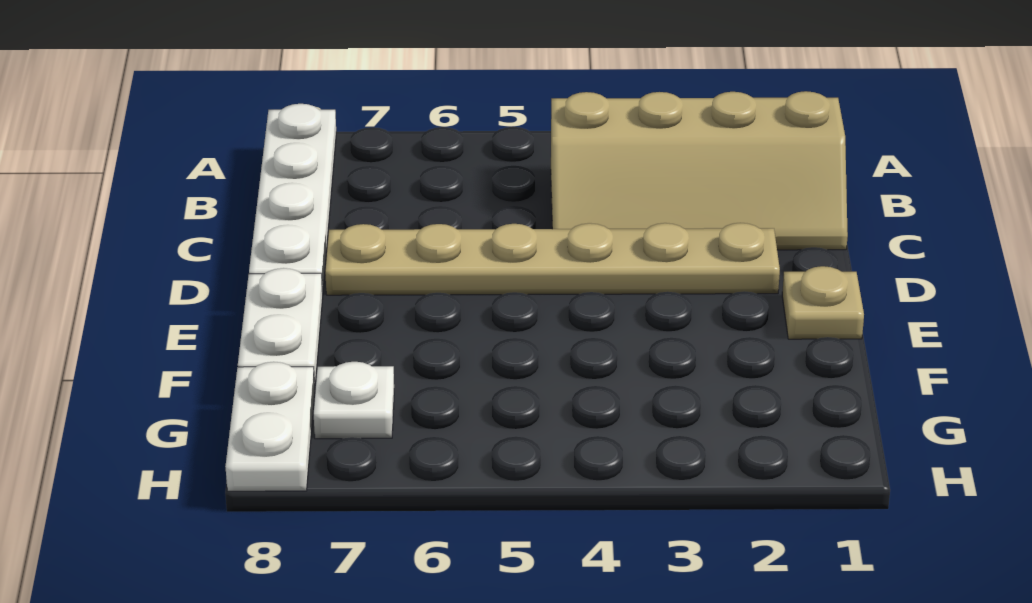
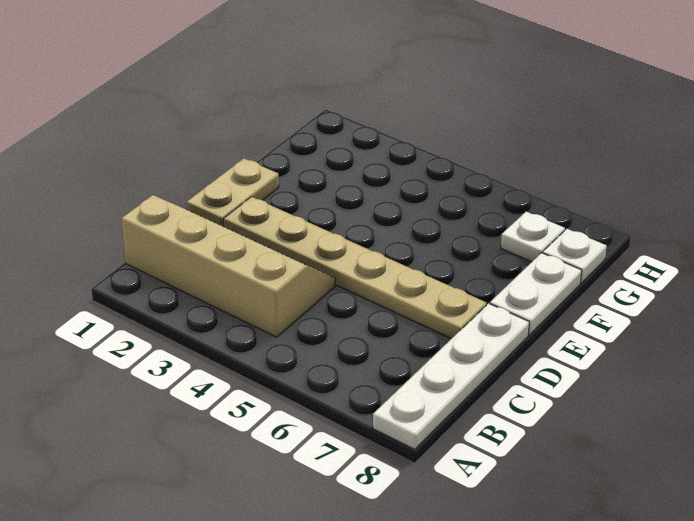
tan plate E1 level 1 -> tan plate D1:E1 level 1
white plate G8:H8 level 1 -> white plate G8 level 1

